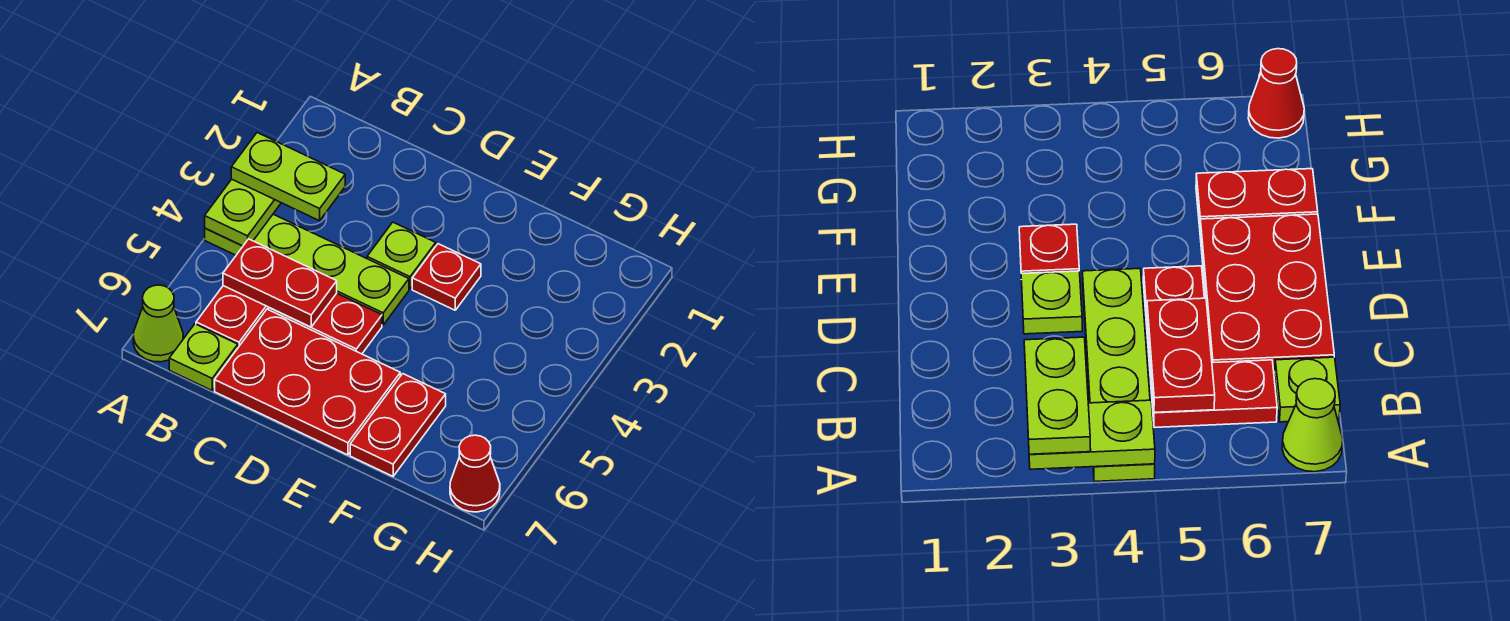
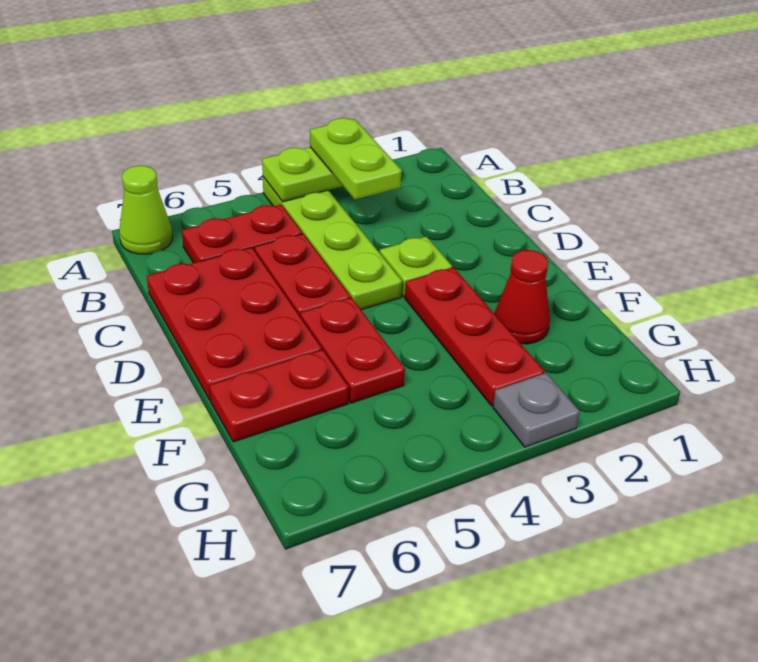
red plate B5:C5 level 2 -> red plate E5:F5 level 1
lime plate B7 level 1 -> none
red plate E3 level 1 -> red plate E3:G3 level 1
none -> grey plate H3 level 1
red cone H7 level 1 -> red cone F2 level 1

